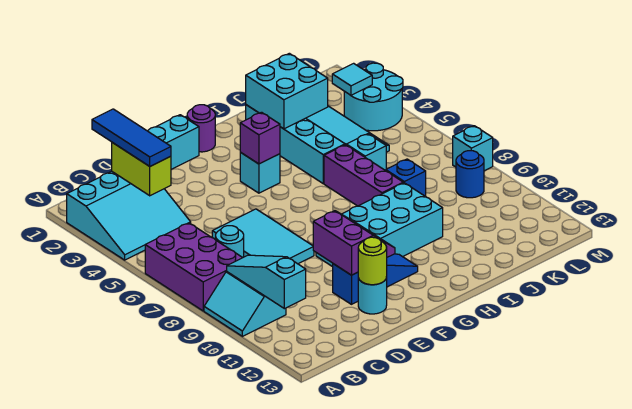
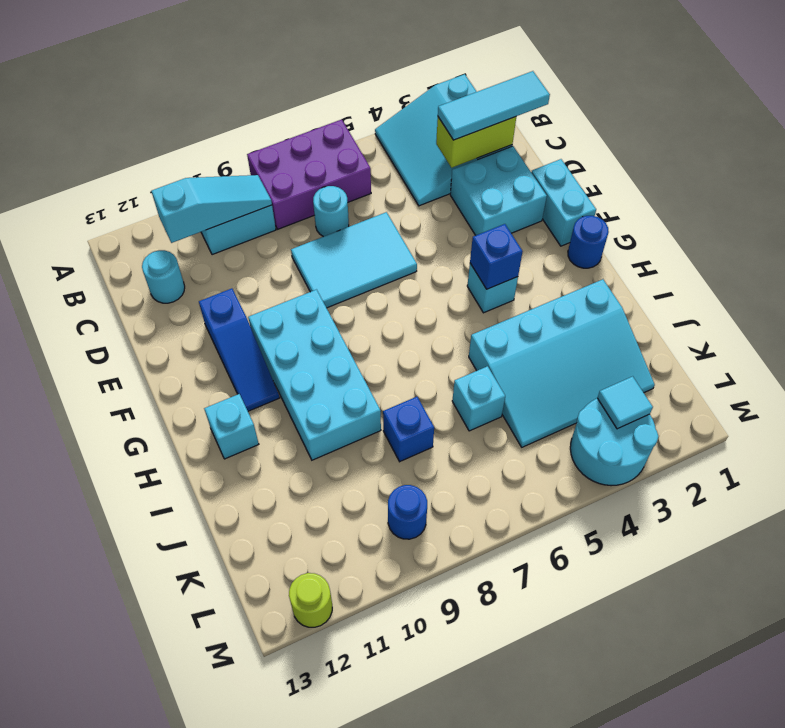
blue tile C1:C3 level 3 -> cyan tile C1:C3 level 3
purple slope E10:F11 level 2 top E -> none
cyan round brick E12 level 1 -> cyan round brick C12 level 1
lime round brick E12 level 2 -> lime round brick M12 level 1
purple round brick G1 level 1 -> blue round brick G1 level 1
purple brick G4 level 2 -> blue brick G4 level 2
cyan brick I2:J3 level 2 -> cyan brick D2:E3 level 1
purple brick I6:I8 level 1 -> none
cyan brick M8 level 1 -> cyan brick H12 level 1

